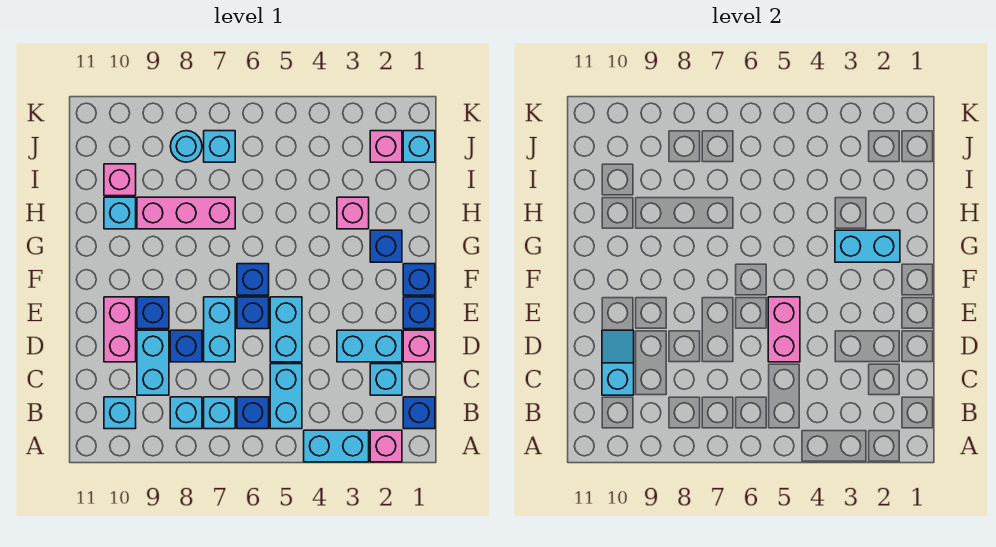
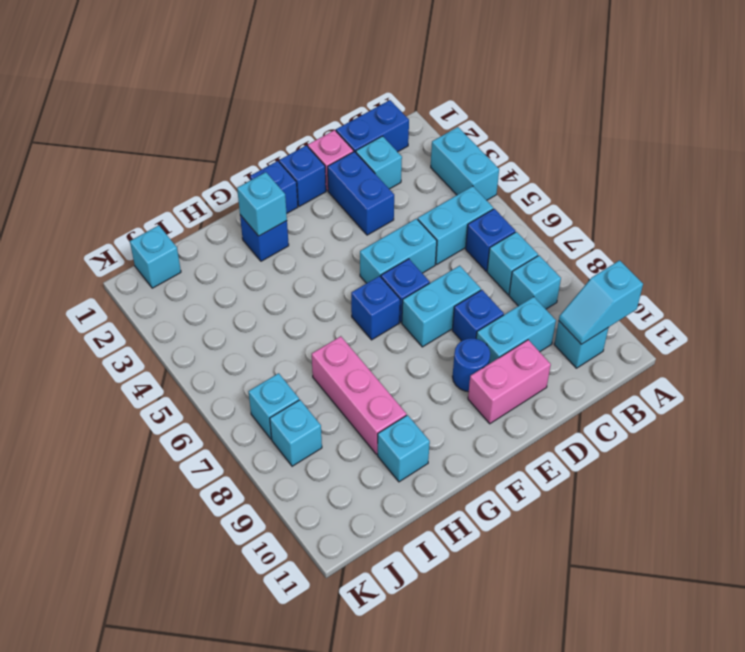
pink brick A2 level 1 -> none
blue brick B1 level 1 -> blue brick B1:C1 level 1
cyan slope C10:D10 level 2 top C -> cyan slope A10:B10 level 2 top A
cyan brick D2:D3 level 1 -> blue brick D2:D3 level 1
pink brick D5:E5 level 2 -> none
blue brick E9 level 1 -> blue round brick E9 level 1
cyan brick G2:G3 level 2 -> cyan brick G2 level 2
pink brick H3 level 1 -> none
pink brick I10 level 1 -> none
pink brick J2 level 1 -> none
cyan round brick J8 level 1 -> cyan brick J8 level 1

